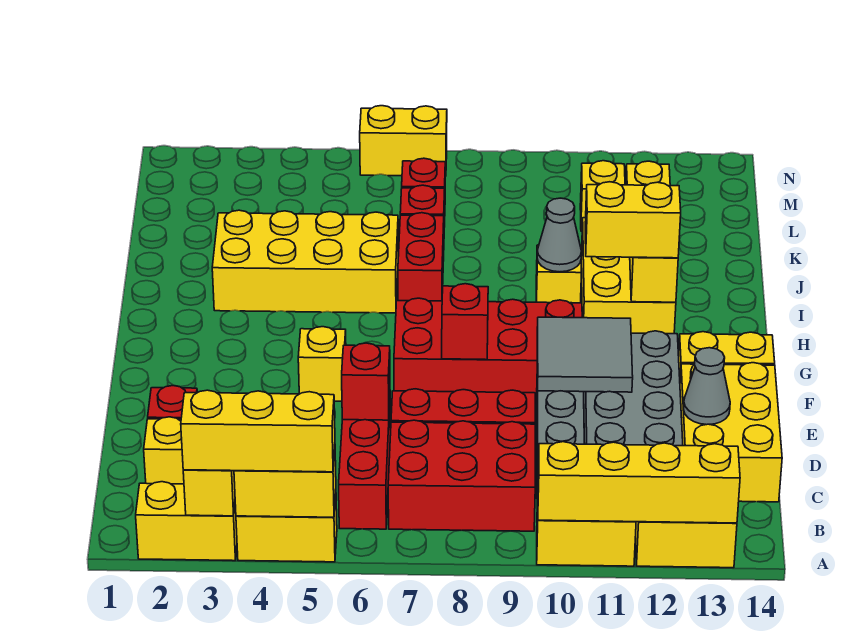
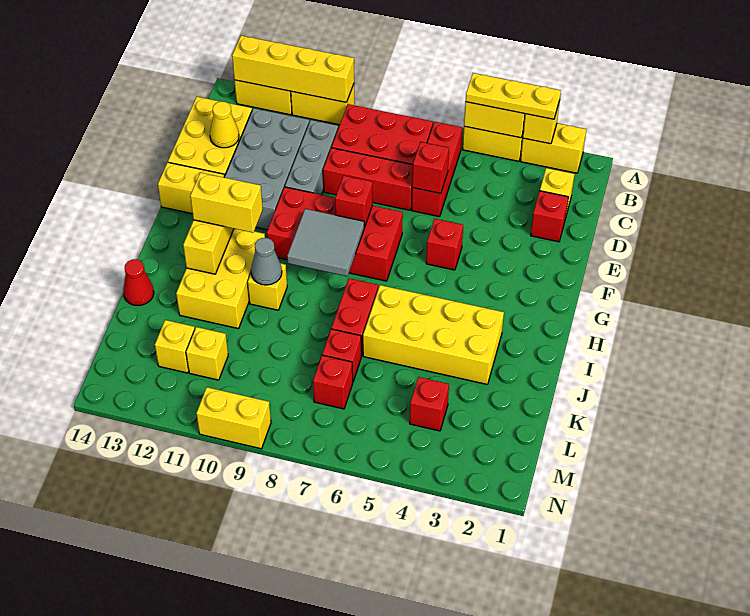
yellow brick A3:A5 level 3 -> yellow plate A3:A5 level 3
grey cone D13 level 2 -> yellow cone D13 level 2
grey tile E10:F11 level 2 -> grey tile G8:H9 level 2
yellow brick F5 level 1 -> red brick F5 level 1
none -> red cone J14 level 1
none -> red brick L4 level 1
yellow brick N6:N7 level 1 -> yellow brick N9:N10 level 1

